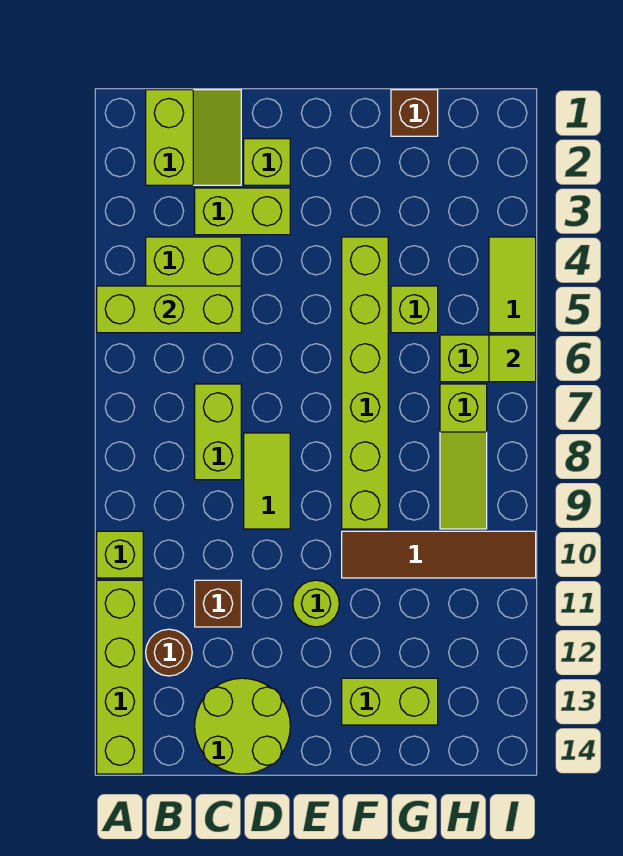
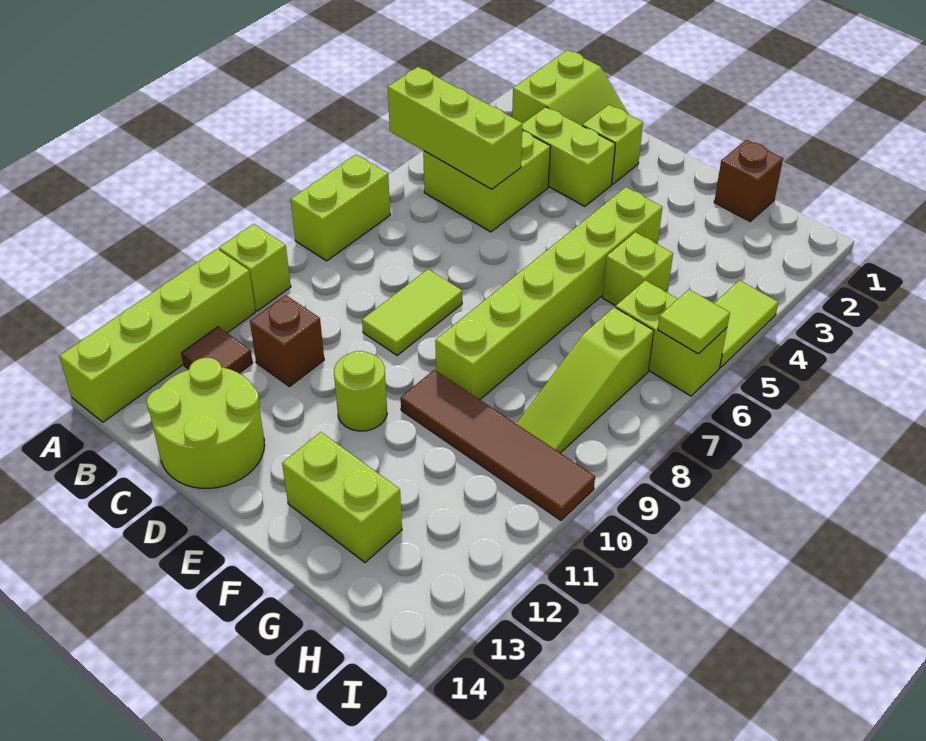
brown round brick B12 level 1 -> brown tile B12 level 1
lime brick C7:C8 level 1 -> lime brick A7:A8 level 1

